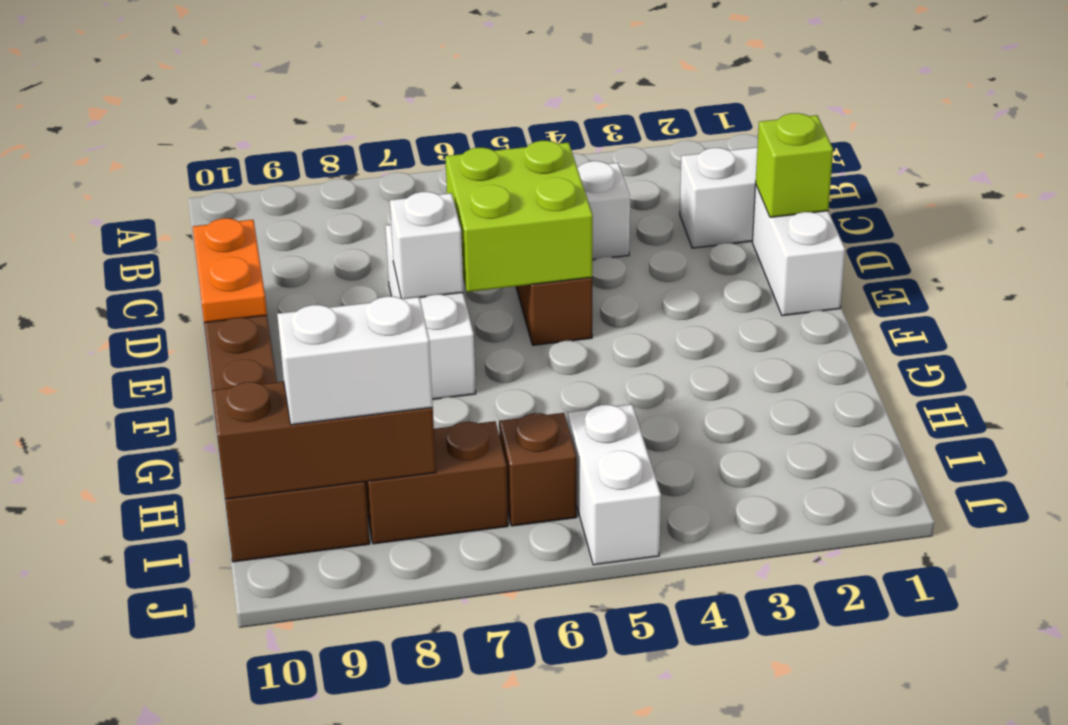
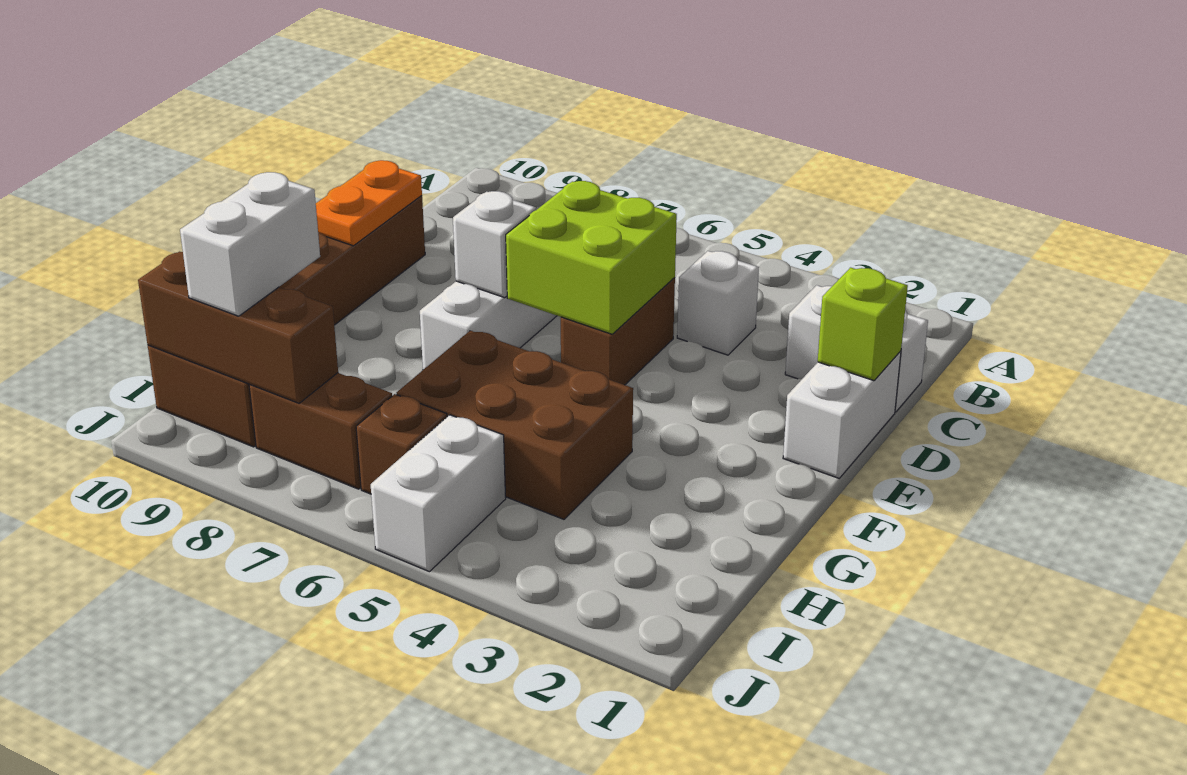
none -> brown brick G4:H6 level 1
white brick I8:I9 level 3 -> white brick H9:I9 level 3

